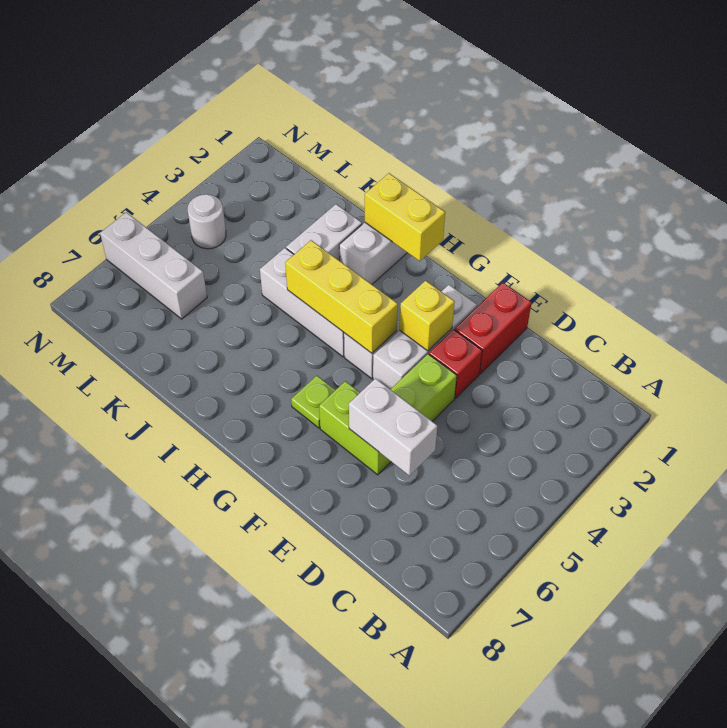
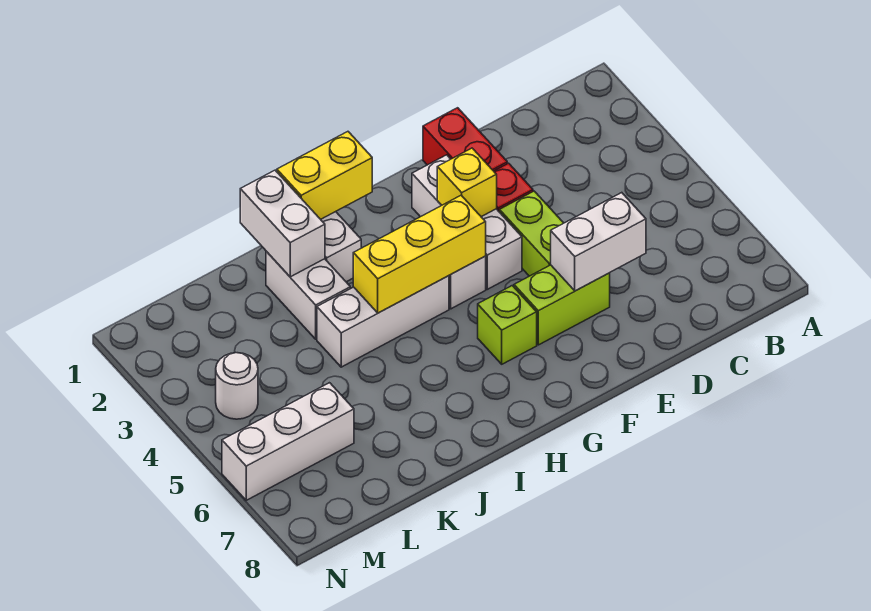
lime plate G6 level 1 -> lime brick G6 level 1
none -> white brick J1:J2 level 2

